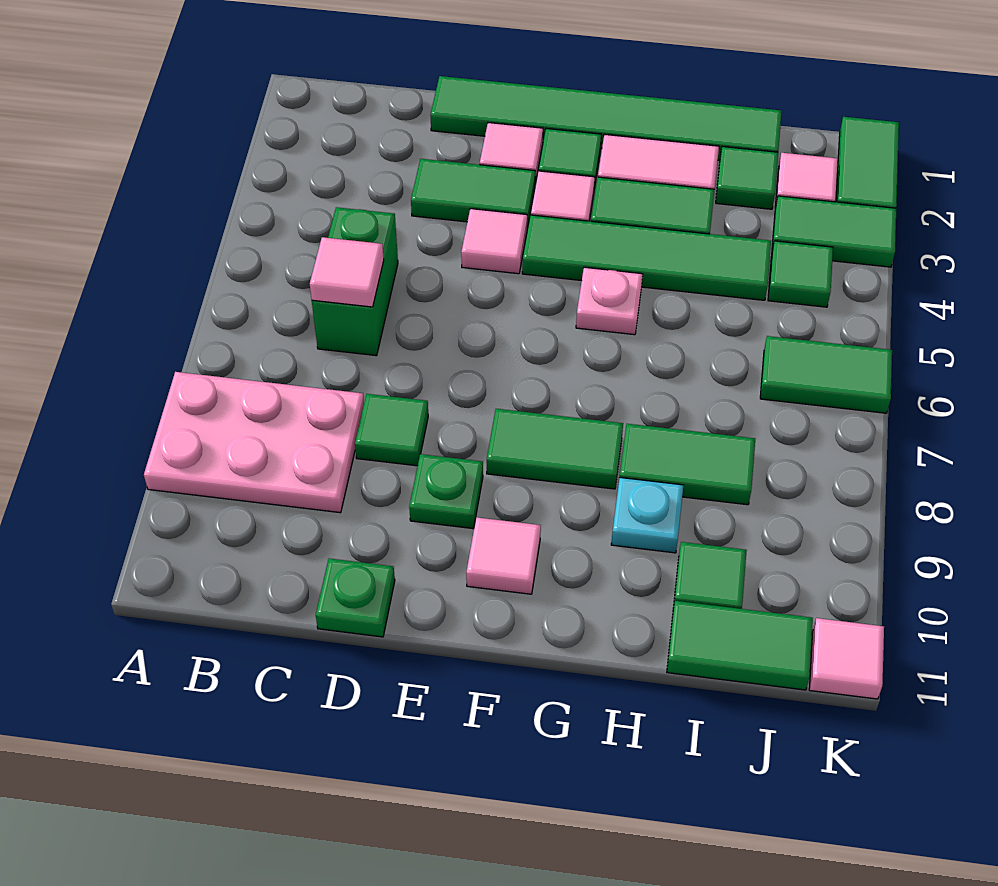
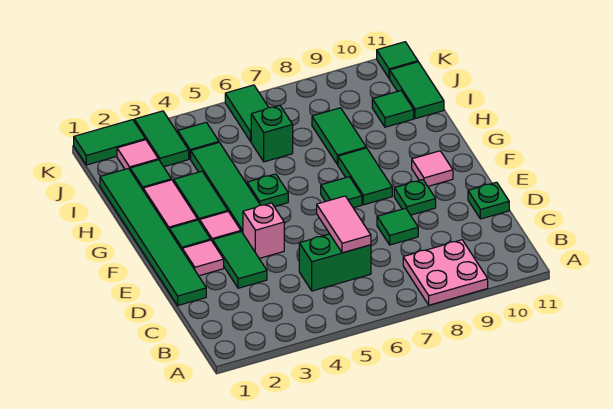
pink plate A8:C9 level 1 -> pink plate A8:B9 level 1
pink tile C6 level 2 -> pink tile C6:D6 level 2
pink tile E4 level 1 -> pink brick E4 level 1
none -> green tile F7 level 1
pink plate G5 level 1 -> green plate G5 level 1
cyan plate H9 level 1 -> none
none -> green brick I6 level 1
pink tile K11 level 1 -> green tile K11 level 1

